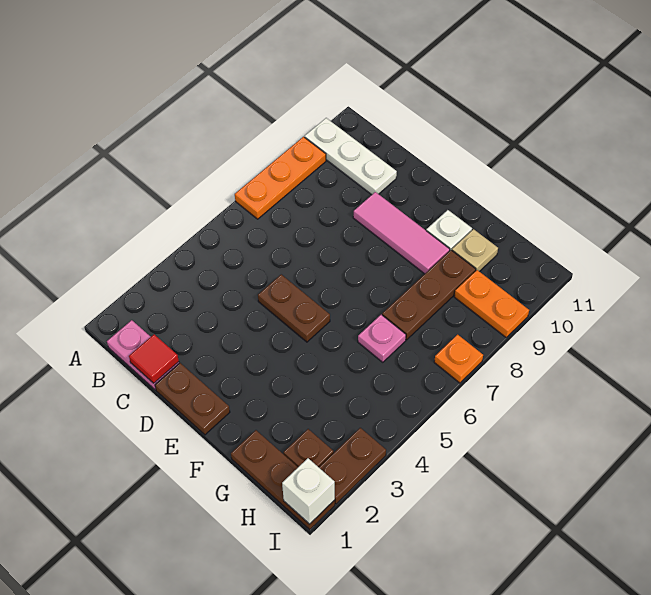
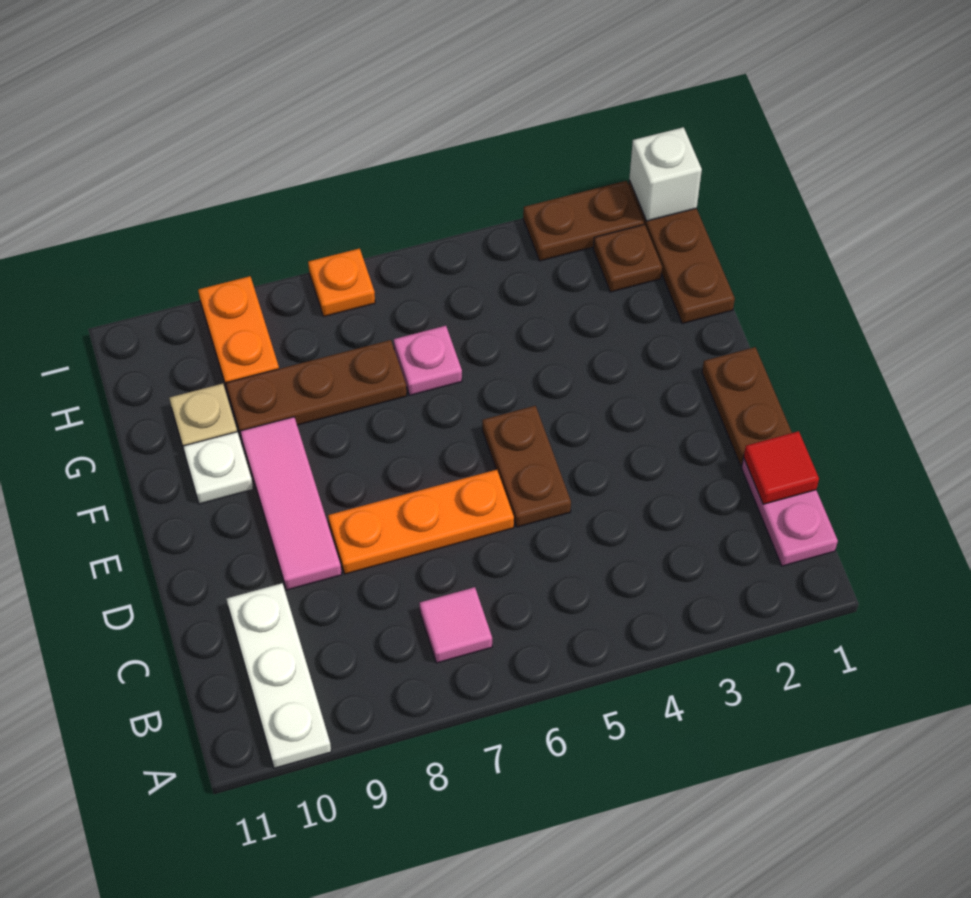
orange plate A7:A9 level 1 -> orange plate D6:D8 level 1
none -> pink tile B7 level 1

